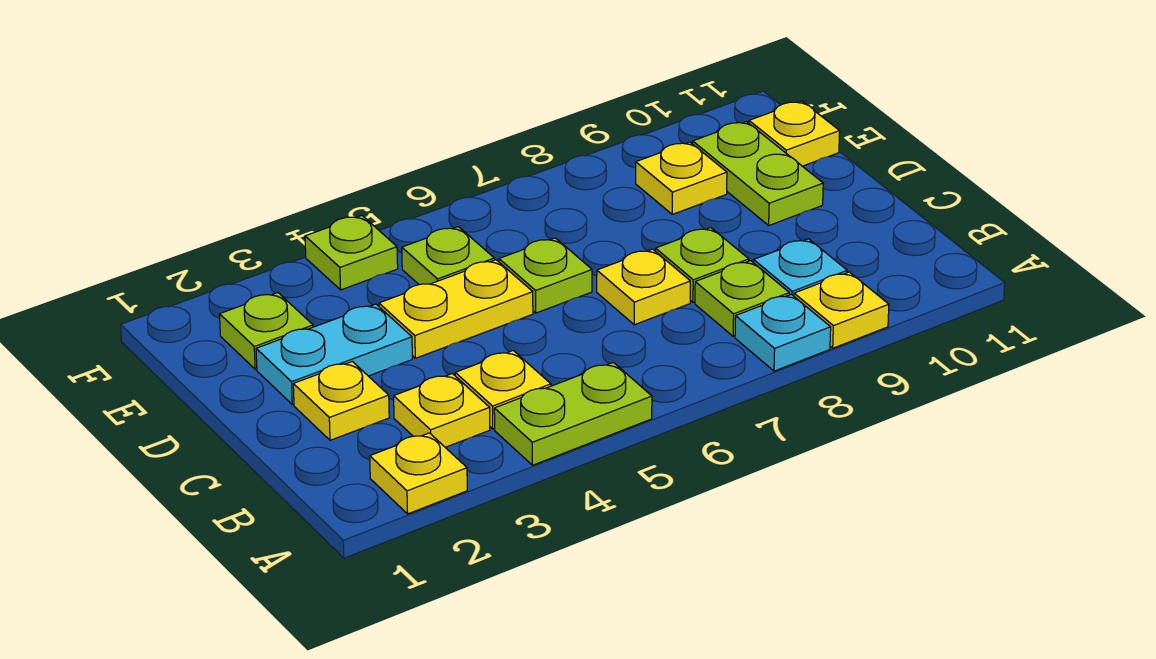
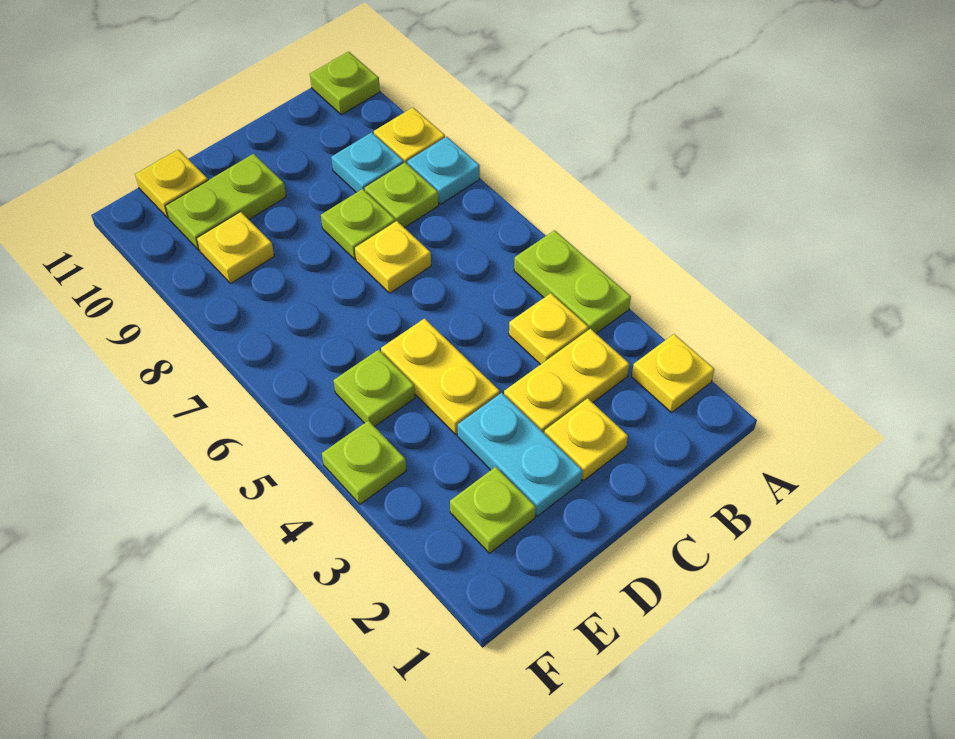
yellow plate B3 level 1 -> yellow plate B3:C3 level 1
lime plate D6 level 1 -> lime plate A11 level 1

